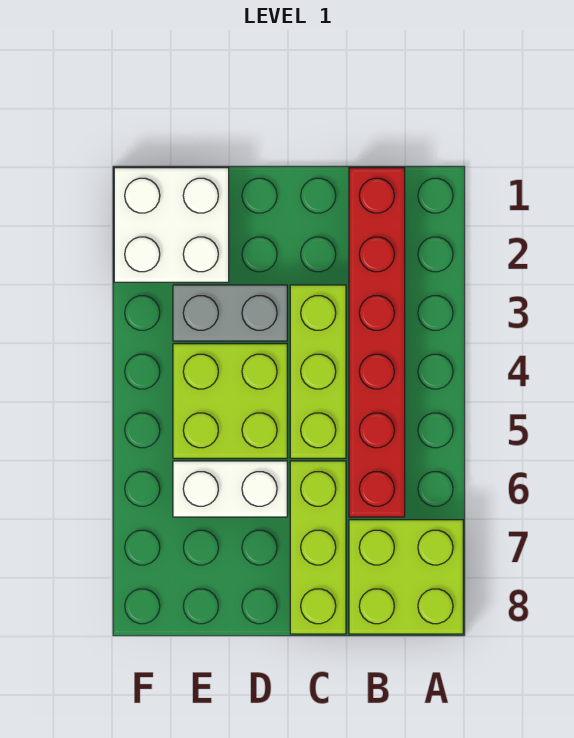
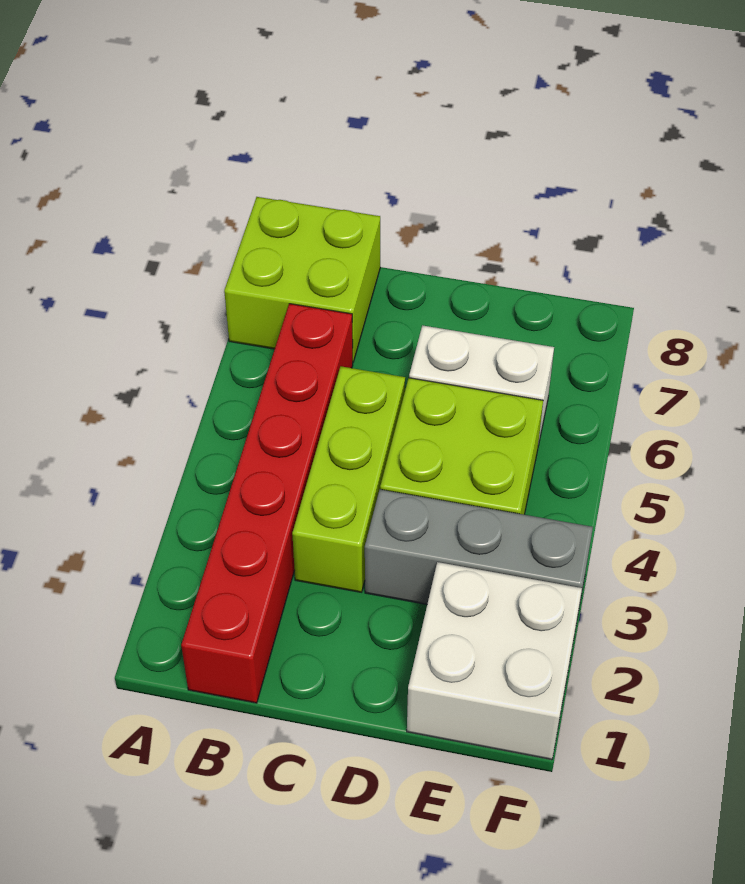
lime brick C6:C8 level 1 -> none
grey brick D3:E3 level 1 -> grey brick D3:F3 level 1

